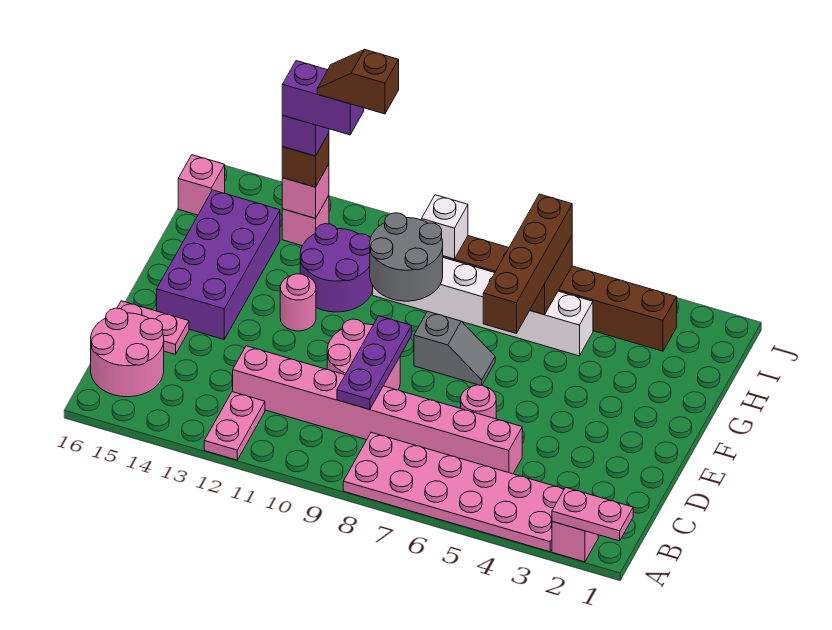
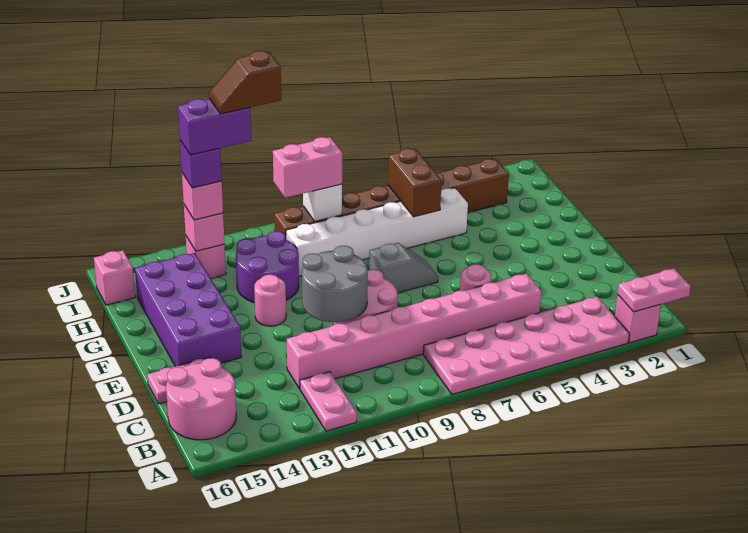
purple plate C9:E9 level 2 -> none
brown brick F6:I6 level 3 -> none
grey round brick G9:H10 level 2 -> grey round brick D10:E11 level 2
none -> pink brick I9:I10 level 3
brown brick I13 level 3 -> pink brick I13 level 3

